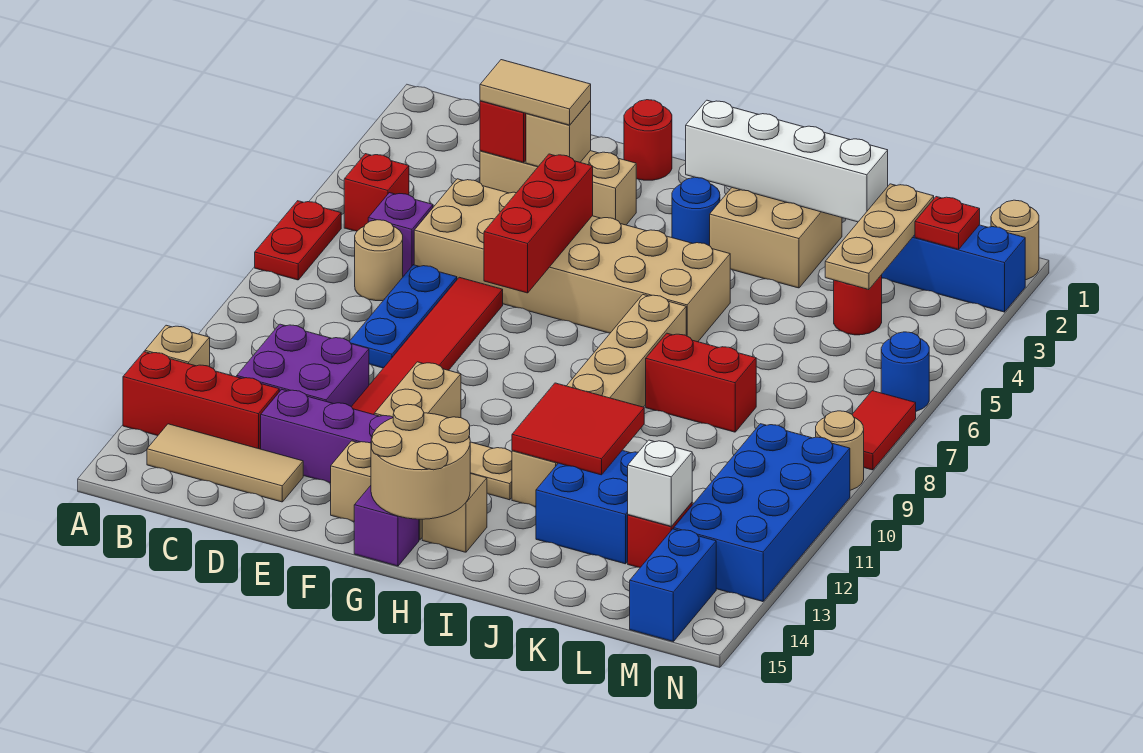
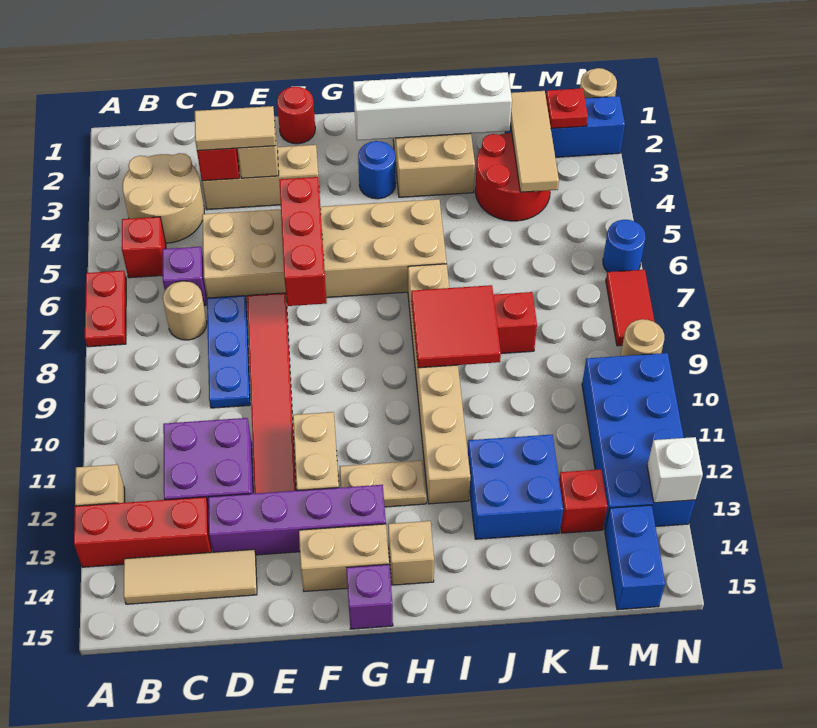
tan round brick G14:H15 level 2 -> tan round brick B3:C4 level 1
red tile I11:J12 level 2 -> red tile I8:J9 level 2
tan plate L2:L4 level 2 -> tan tile L2:L4 level 2
red round brick L4 level 1 -> red round brick K3:L4 level 1
white brick L13 level 2 -> white brick N13 level 2

